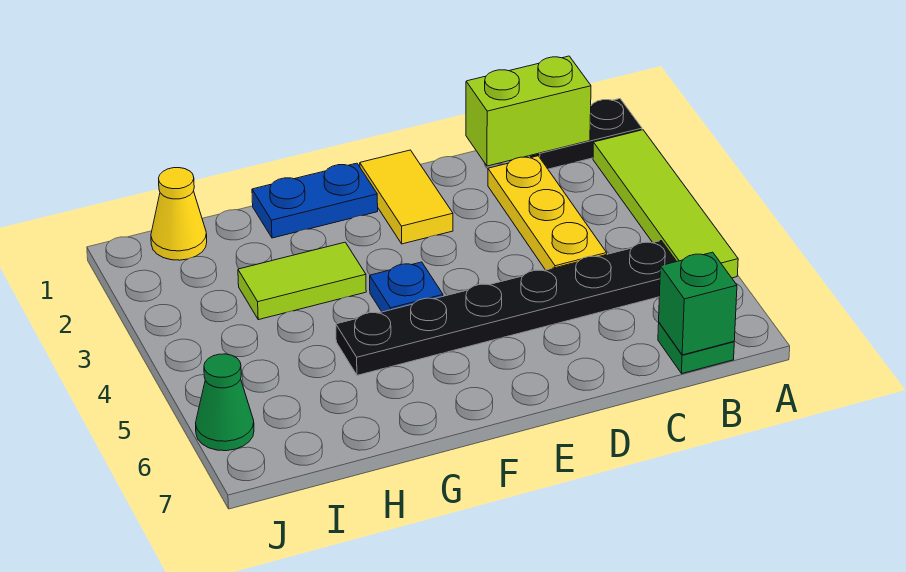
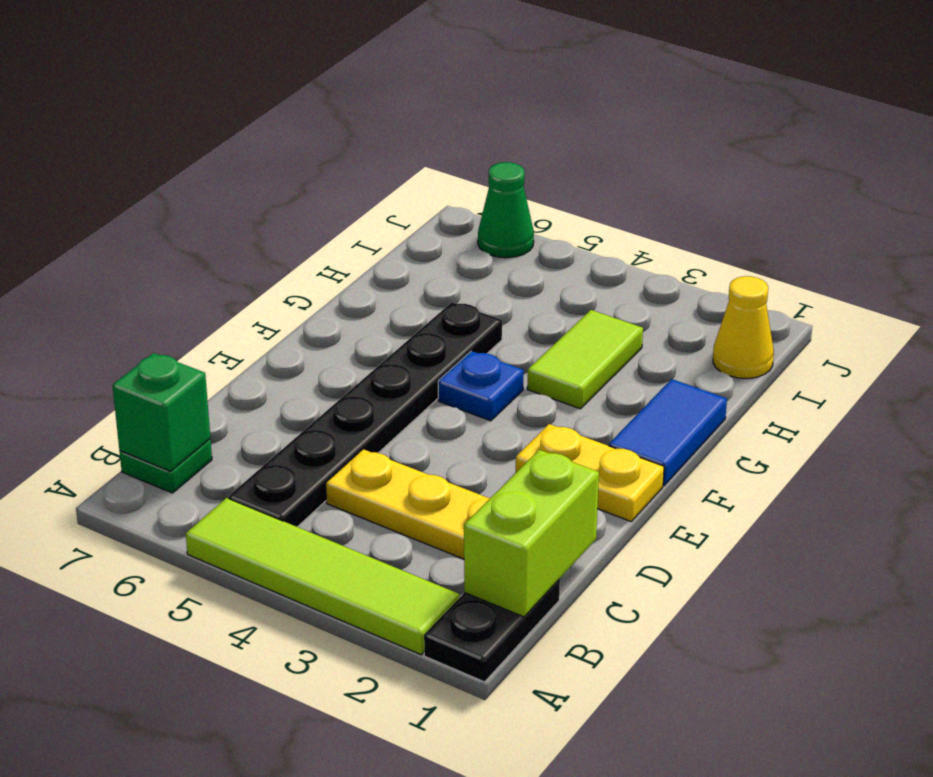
yellow tile E1:E2 level 1 -> yellow plate E1:E2 level 1
blue plate F1:G1 level 1 -> blue tile F1:G1 level 1

